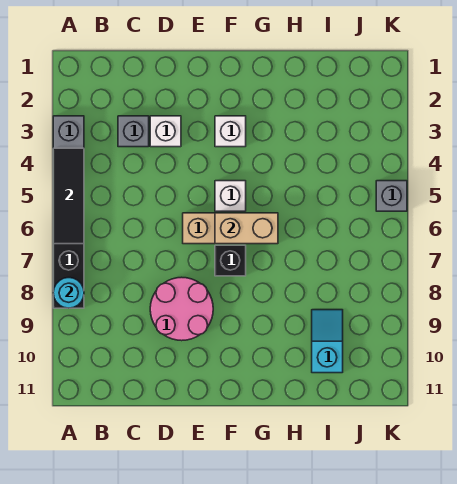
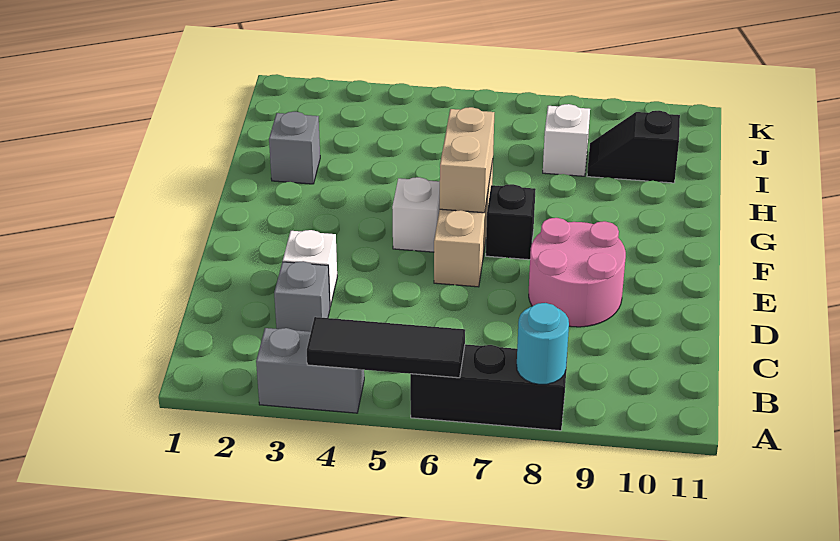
white brick F3 level 1 -> white brick I8 level 1
cyan slope I9:I10 level 1 top 10 -> black slope I9:I10 level 1 top 10
grey brick K5 level 1 -> grey brick H2 level 1

